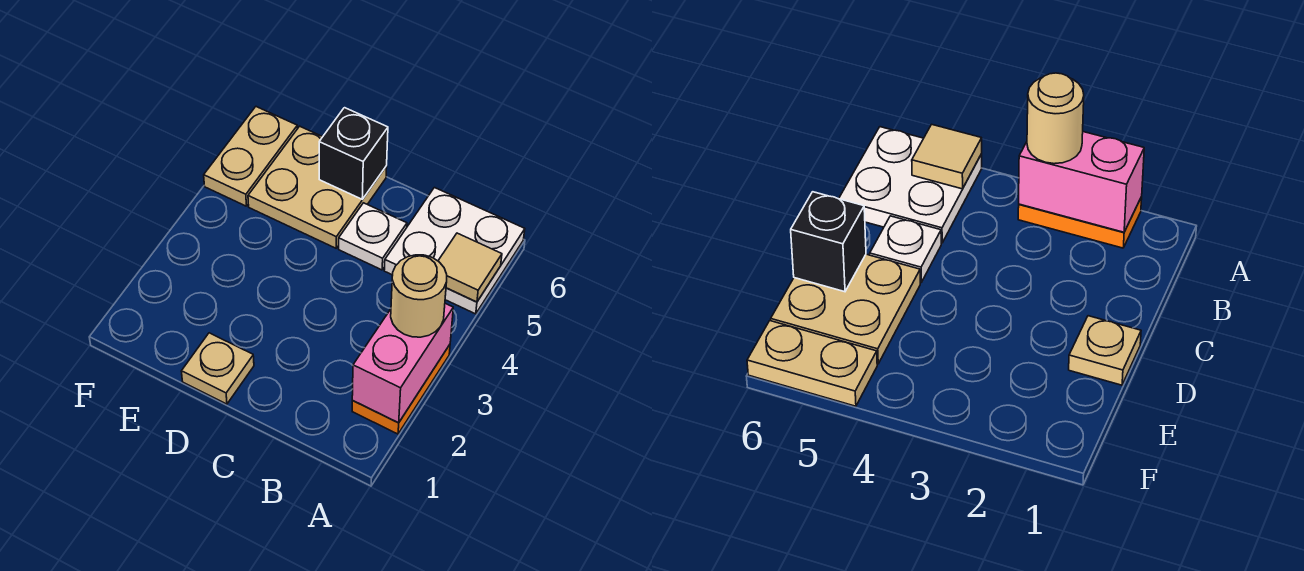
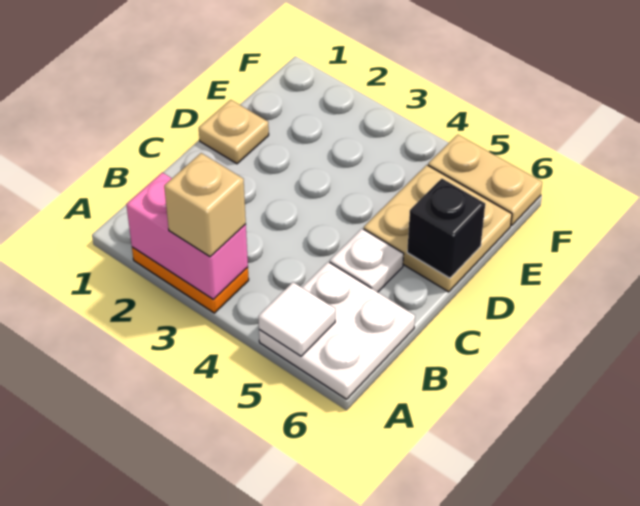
tan round brick A3 level 3 -> tan brick A3 level 3
tan tile A5 level 2 -> white tile A5 level 2

